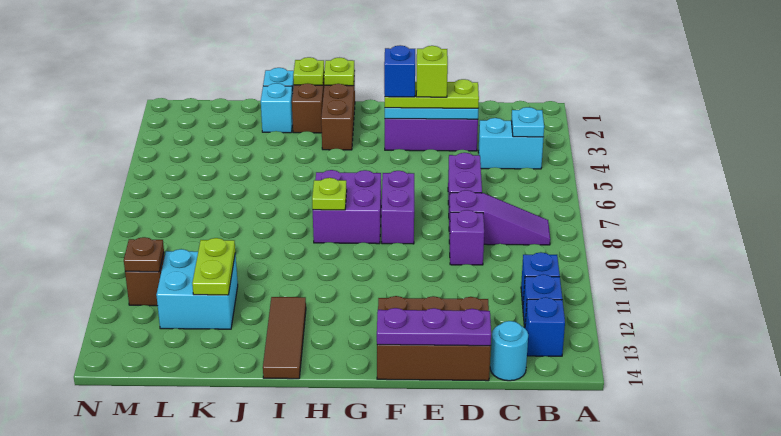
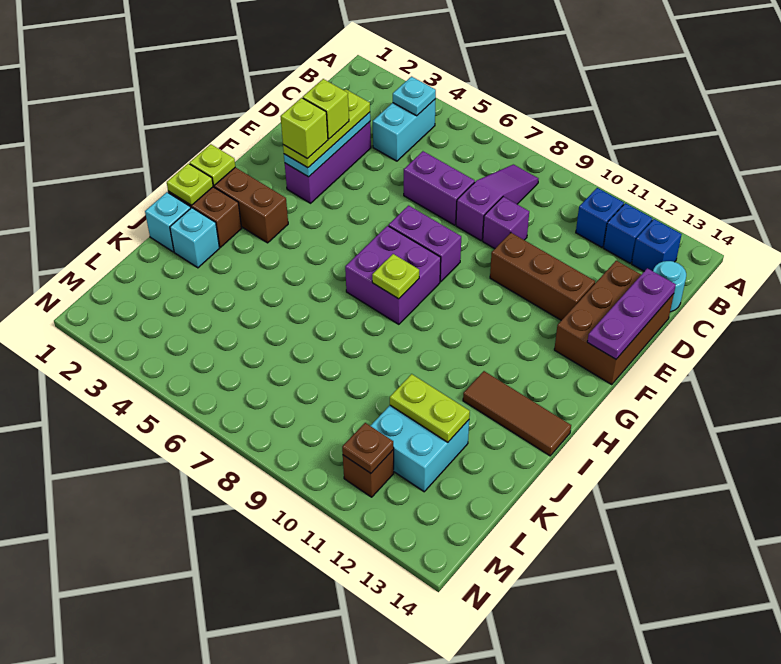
none -> brown brick E10:E12 level 1
blue brick F3 level 4 -> lime brick F3 level 4

